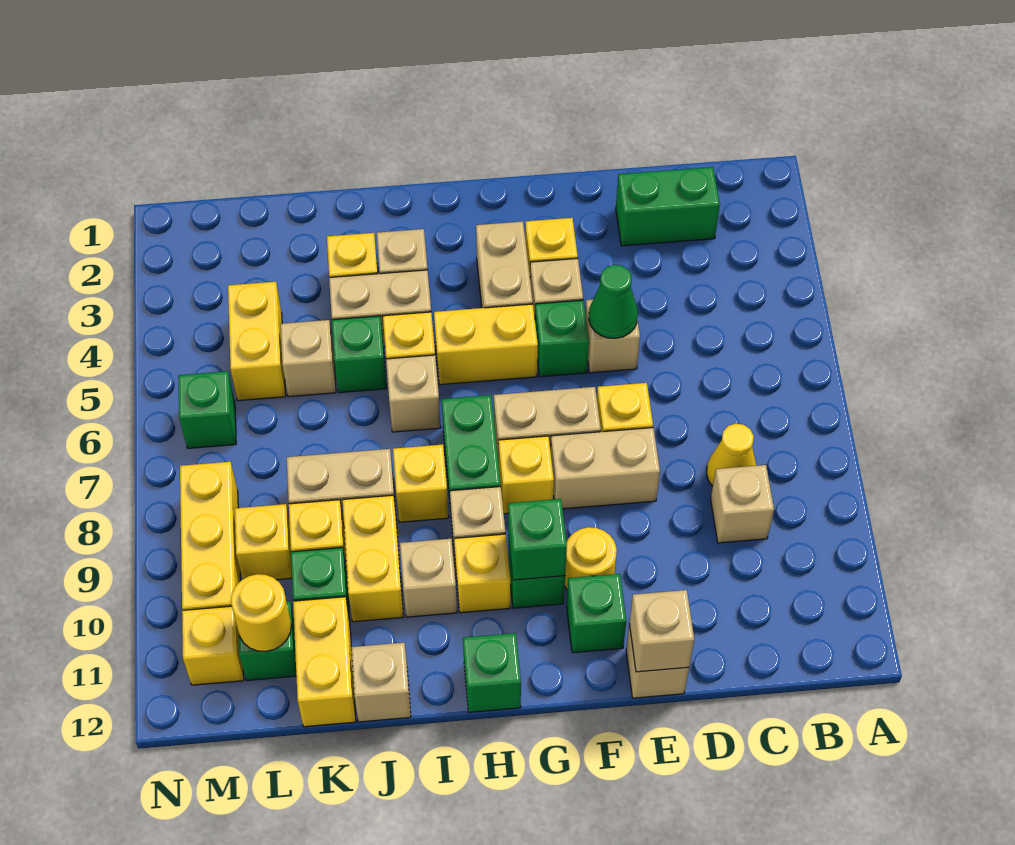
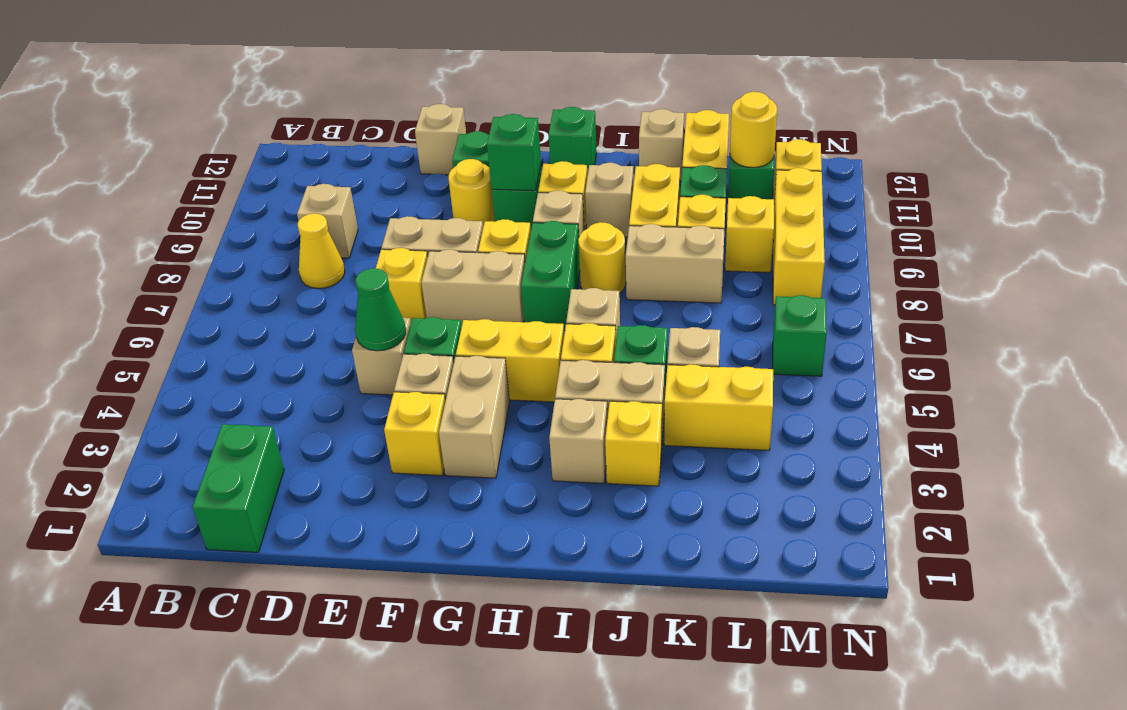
green brick C2:D2 level 1 -> green brick C1:C2 level 1
tan brick E12 level 2 -> none
yellow brick I8 level 1 -> yellow round brick I8 level 1
yellow brick L4:L5 level 1 -> yellow brick K4:L4 level 1

